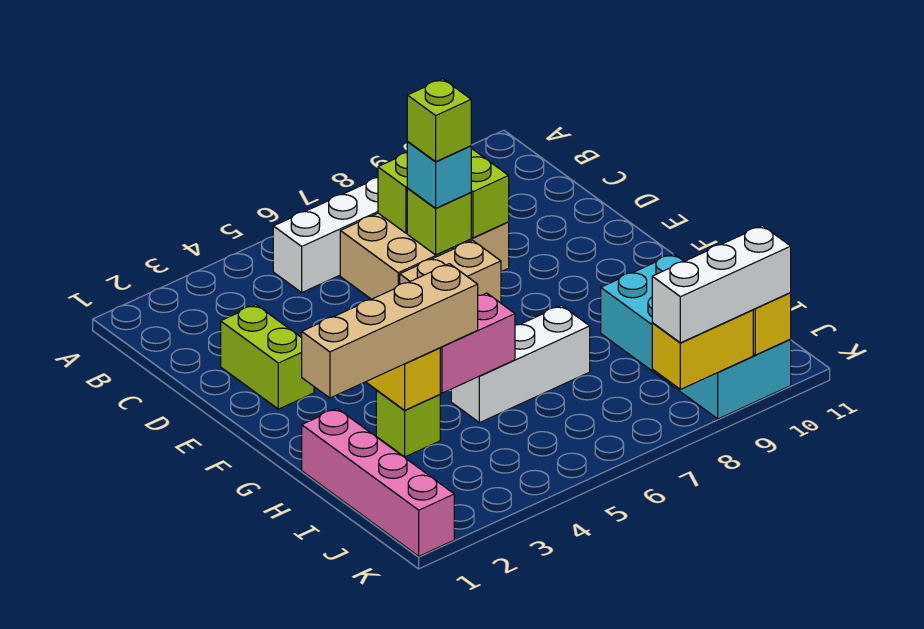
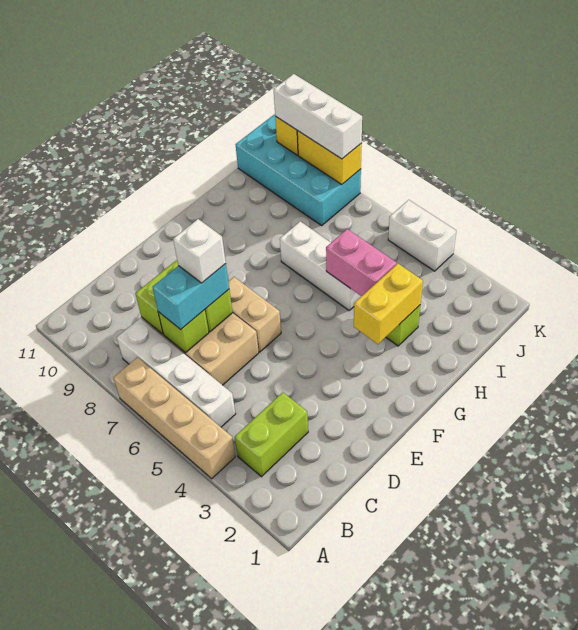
lime brick D2:E2 level 1 -> lime brick B3:C3 level 1
cyan brick D7 level 3 -> cyan brick C7:D7 level 3
lime brick D7 level 4 -> white brick D7 level 4
pink brick H1:K1 level 1 -> none
tan brick H1:H4 level 3 -> tan brick A4:A7 level 1
cyan brick H9:K10 level 1 -> cyan brick J8:K11 level 1
none -> white brick K4:K5 level 1

